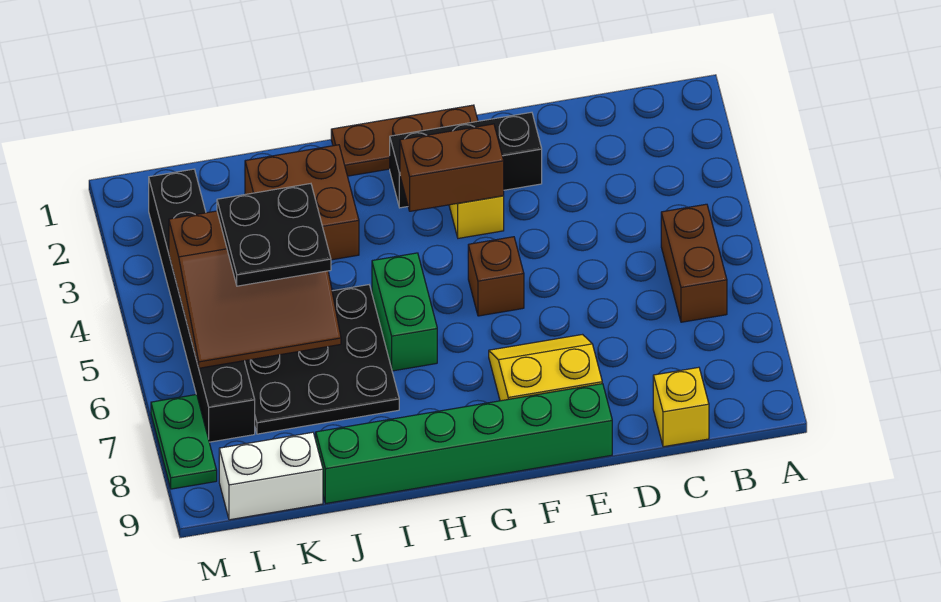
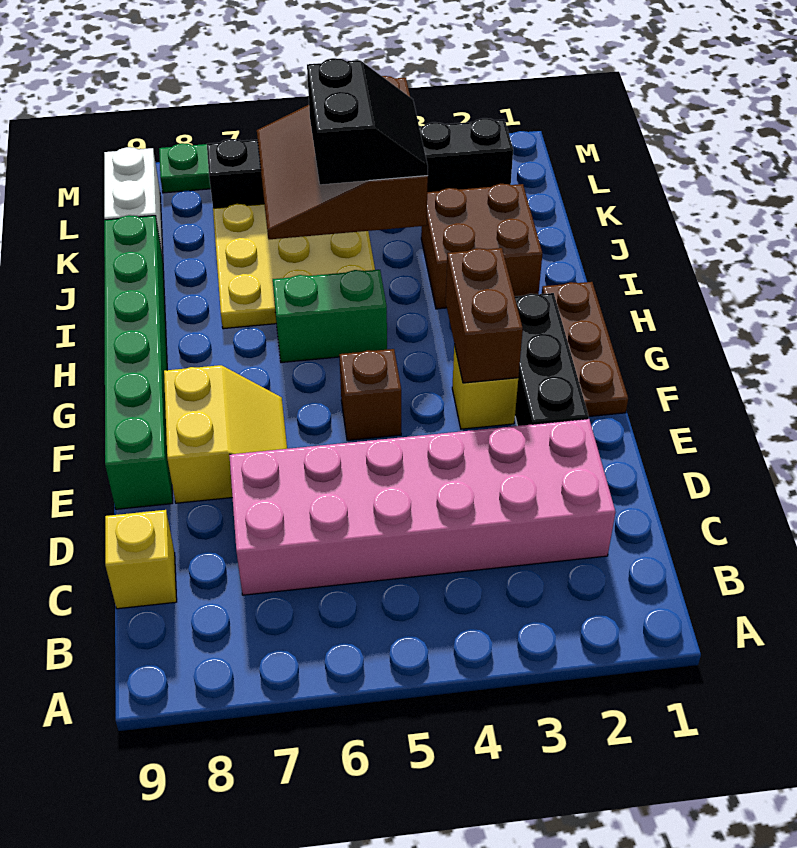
brown brick B5:B6 level 1 -> none
none -> pink brick C2:D7 level 1
black plate I5:K7 level 1 -> yellow plate I5:K7 level 1
black plate J4:K5 level 3 -> black slope J4:K5 level 3 top 5

